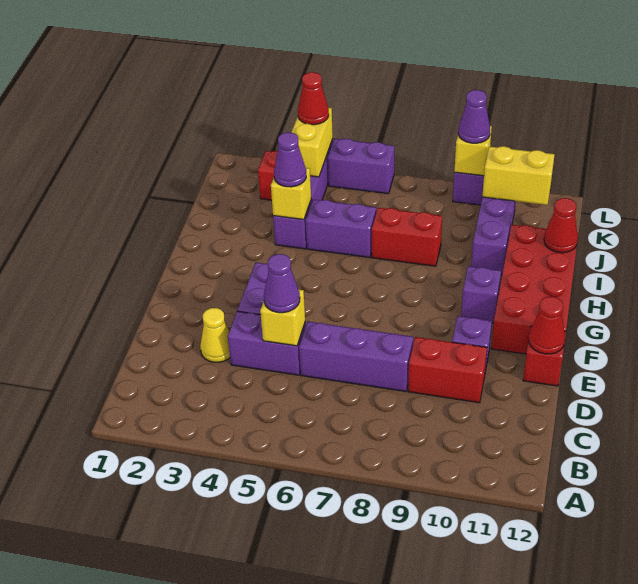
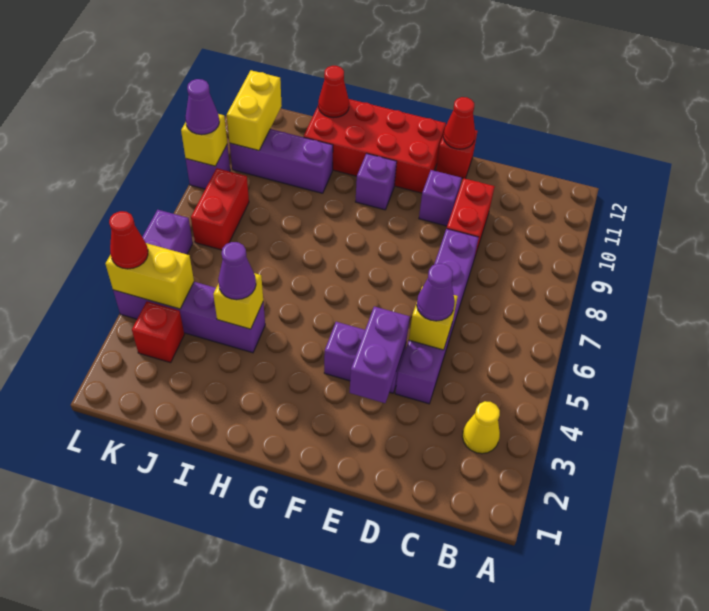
yellow cone D3 level 1 -> yellow cone B3 level 1
purple brick I5:I6 level 1 -> purple brick E3:E4 level 2
red brick I7:I8 level 1 -> red brick K7:K8 level 1

